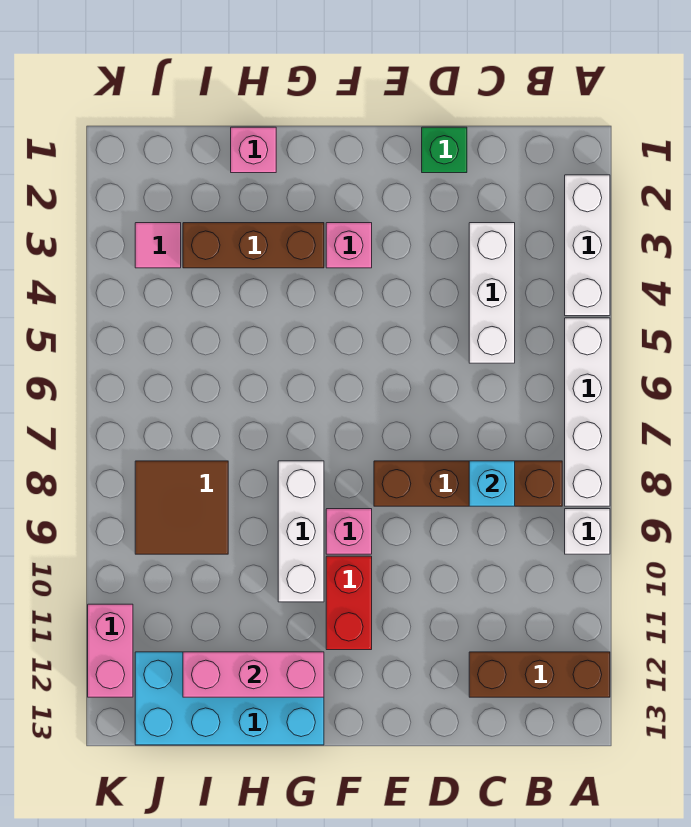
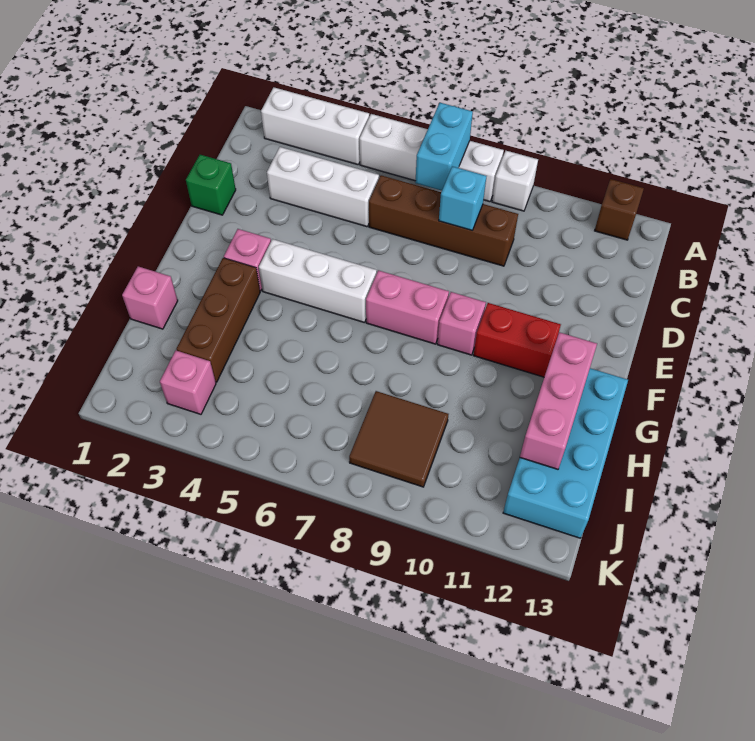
none -> cyan brick A7:B7 level 2
brown brick A12:C12 level 1 -> brown brick A12 level 1
brown brick B8:E8 level 1 -> brown brick C6:C9 level 1
white brick G8:G10 level 1 -> white brick F4:F6 level 1
pink tile J3 level 1 -> pink brick J3 level 1
pink brick K11:K12 level 1 -> pink brick F7:F8 level 1

